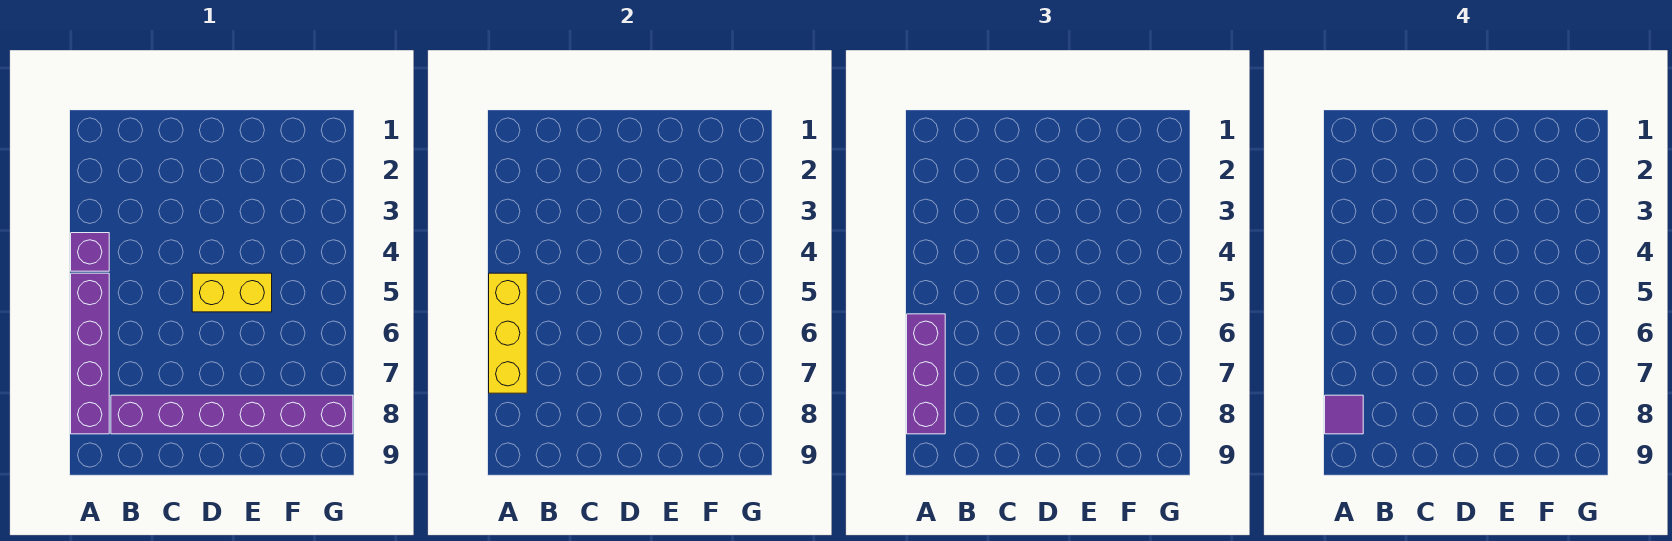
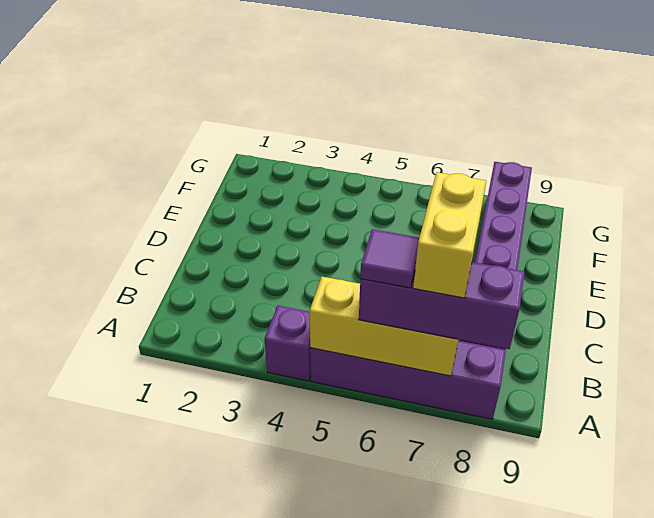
purple tile A8 level 4 -> purple tile A6 level 4
yellow brick D5:E5 level 1 -> yellow brick A7:B7 level 4

